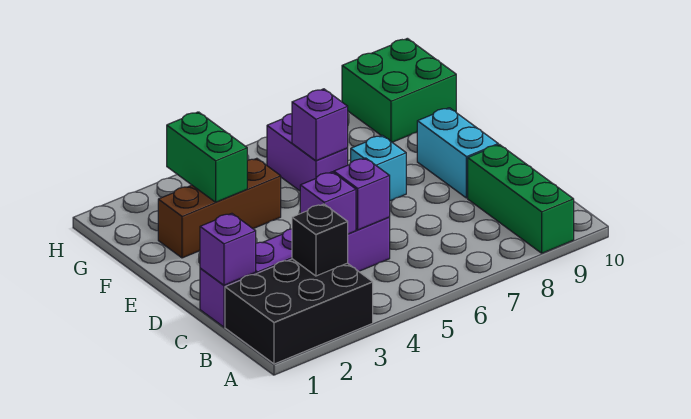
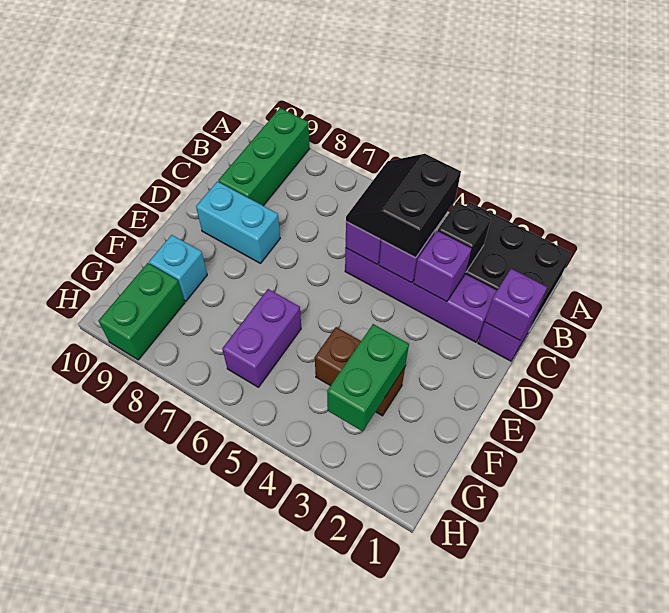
none -> black slope B4:C5 level 3 top 4
cyan brick D9:E9 level 1 -> cyan brick D8:D9 level 1
cyan brick E7 level 1 -> cyan brick F9 level 1
brown brick F2:F4 level 1 -> brown brick F3:F4 level 1
purple brick F6 level 2 -> purple brick C3 level 2
green brick G9:H10 level 1 -> green brick G9:H9 level 1

